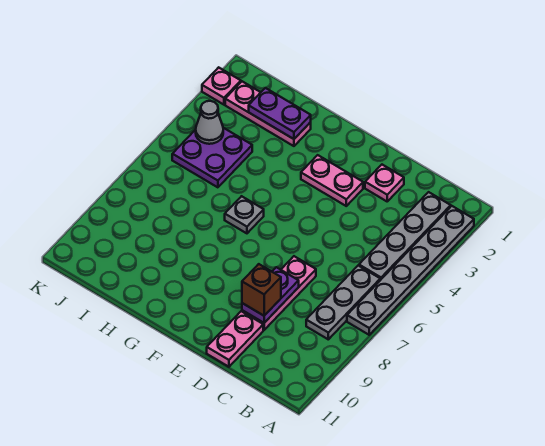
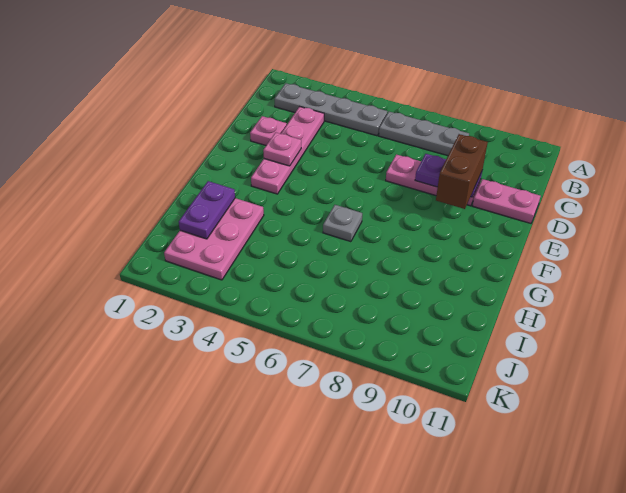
grey plate A2:A7 level 1 -> none
brown brick D9 level 3 -> brown brick D9:E9 level 3
pink plate E3:F3 level 1 -> pink plate C3:F3 level 1
pink plate H2:J2 level 1 -> pink plate H2:J3 level 1
purple plate I4:J5 level 1 -> none
grey cone J4 level 2 -> none
pink plate K2 level 1 -> pink plate E3 level 2

